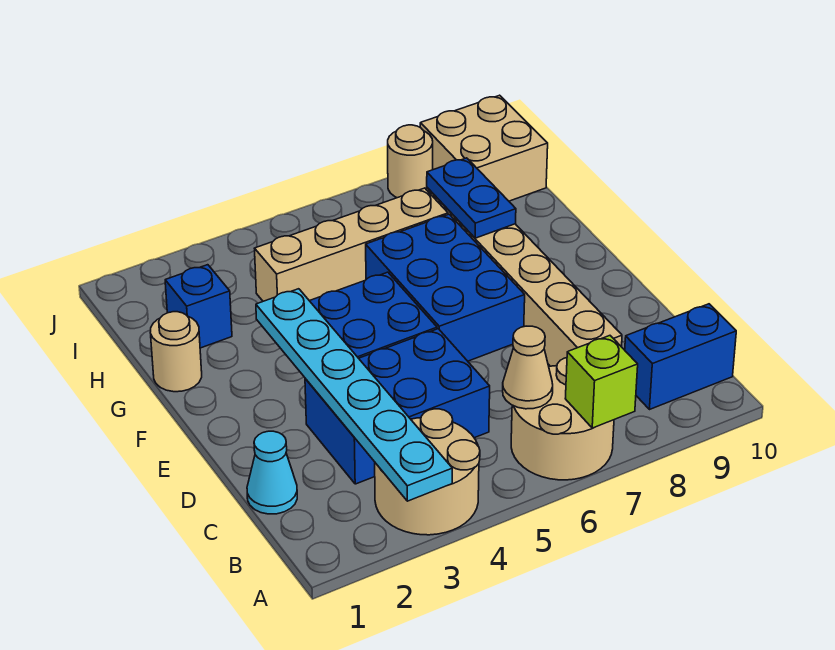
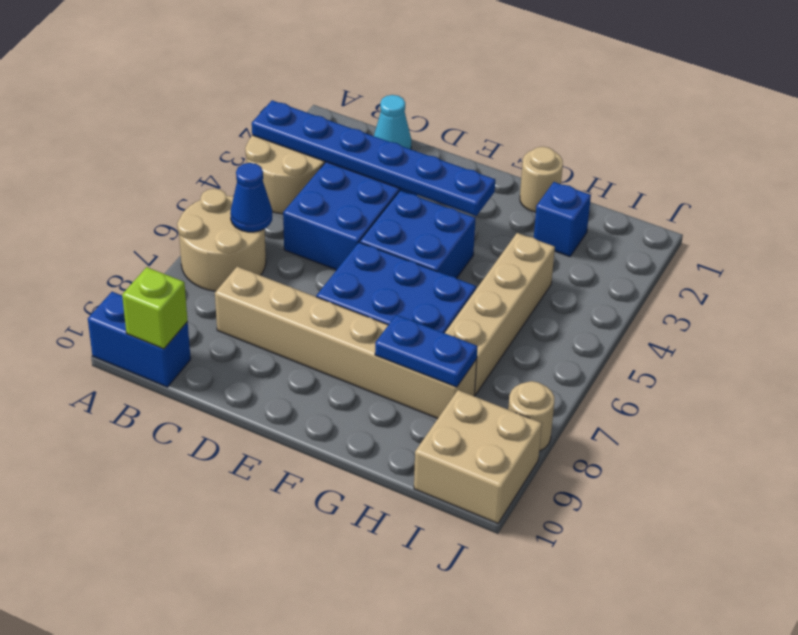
cyan plate A3:F3 level 2 -> blue plate A3:F3 level 2
lime brick A7 level 2 -> lime brick B10 level 2
tan cone B6 level 2 -> blue cone B6 level 2
blue brick B9:B10 level 1 -> blue brick A10:B10 level 1

